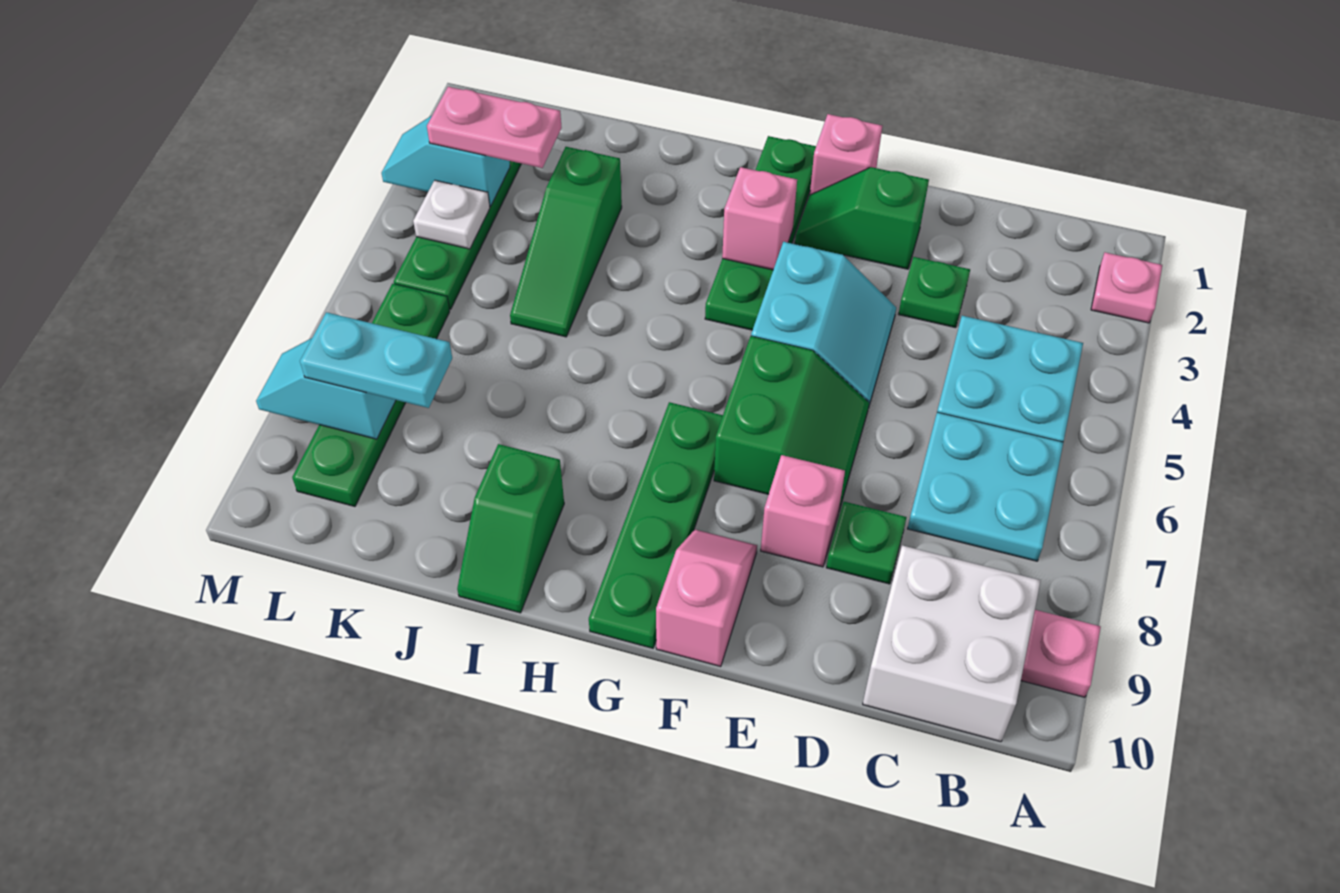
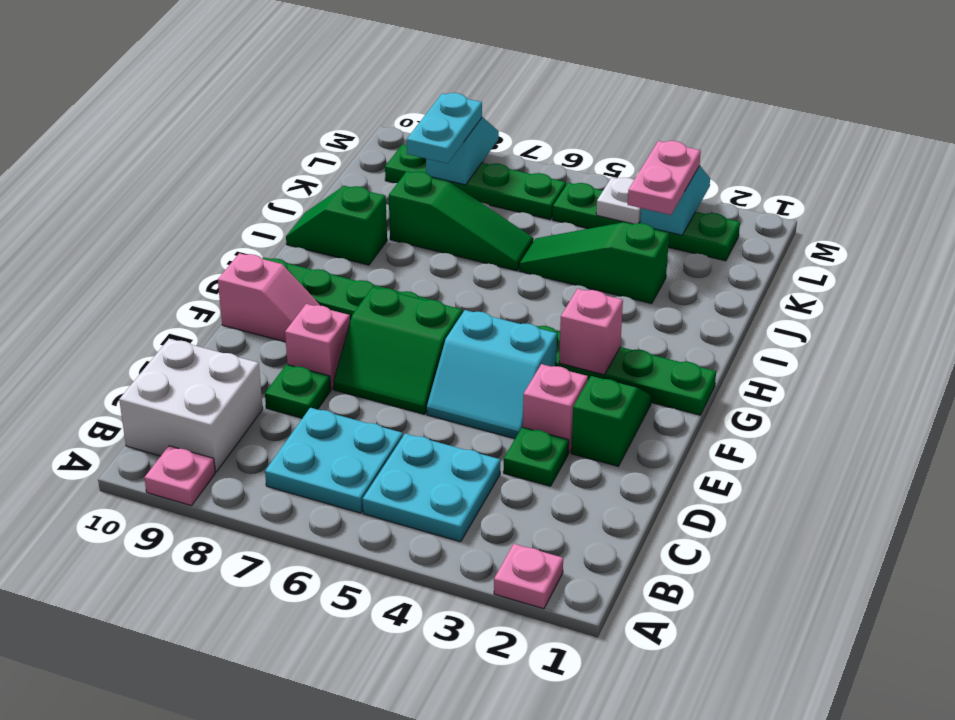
pink brick F1 level 1 -> pink brick E3 level 1
none -> green slope J6:J8 level 1 top 8

